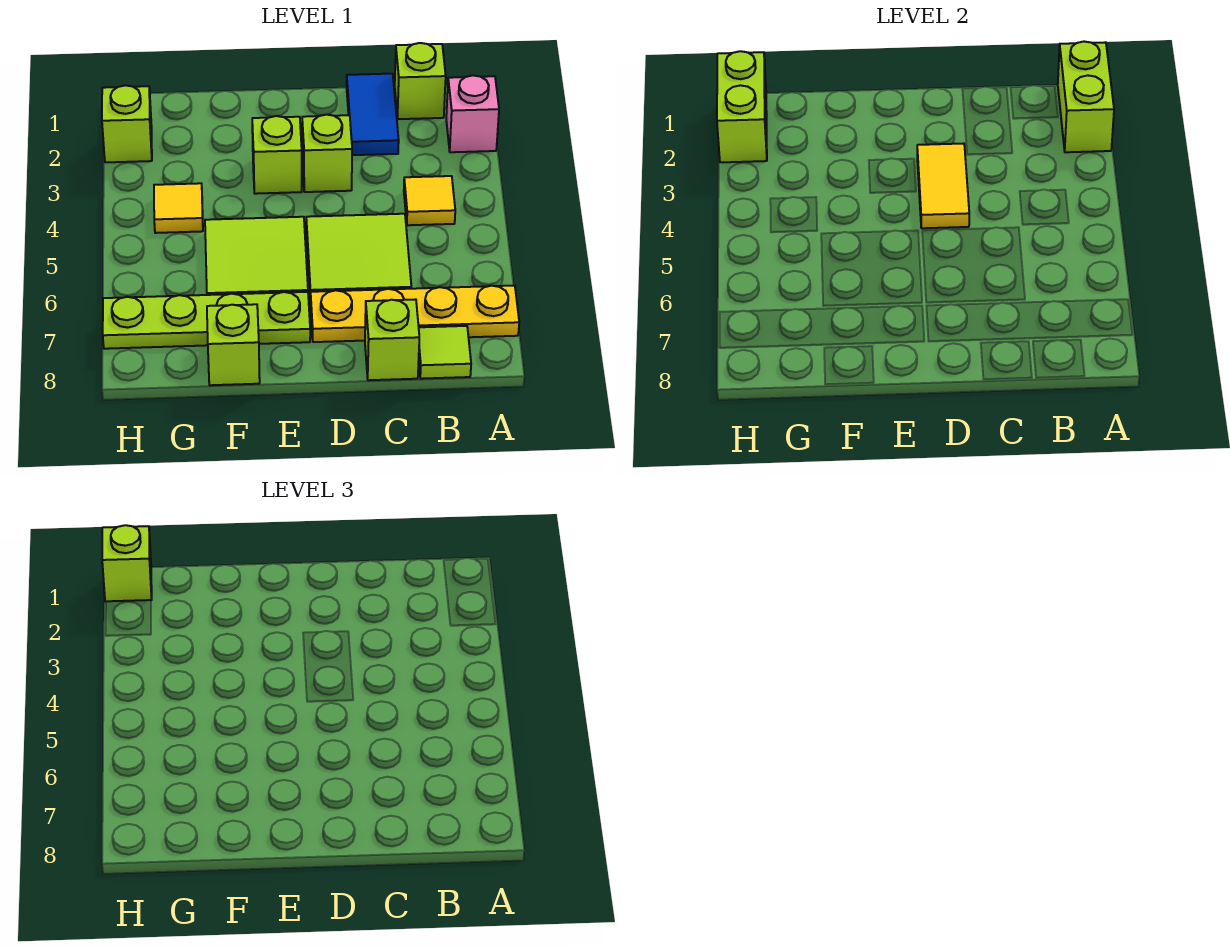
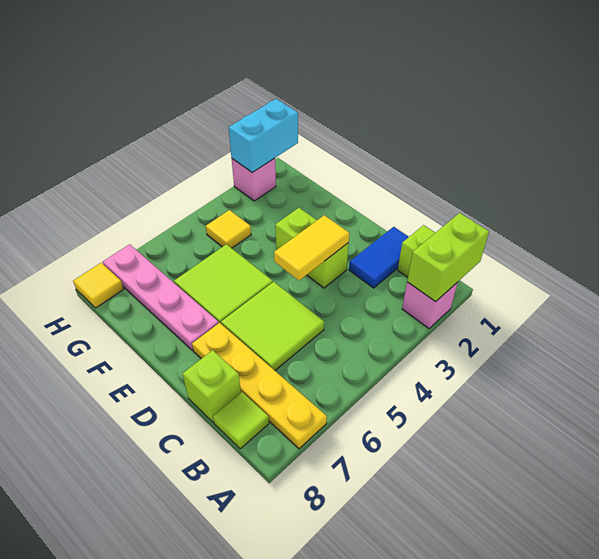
yellow tile B4 level 1 -> yellow tile H8 level 1
lime plate E7:H7 level 1 -> pink plate E7:H7 level 1
lime brick F8 level 1 -> none
lime brick H1:H2 level 2 -> cyan brick H1:H2 level 2
lime brick H1 level 3 -> none
lime brick H2 level 1 -> pink brick H2 level 1

